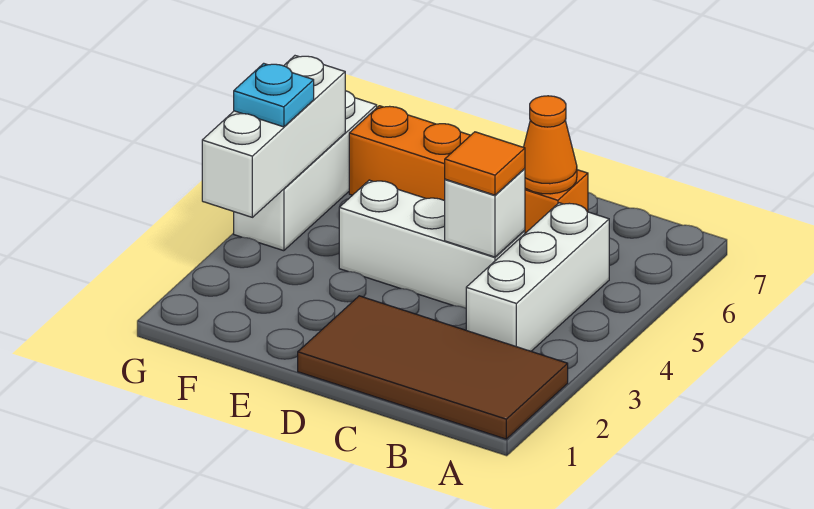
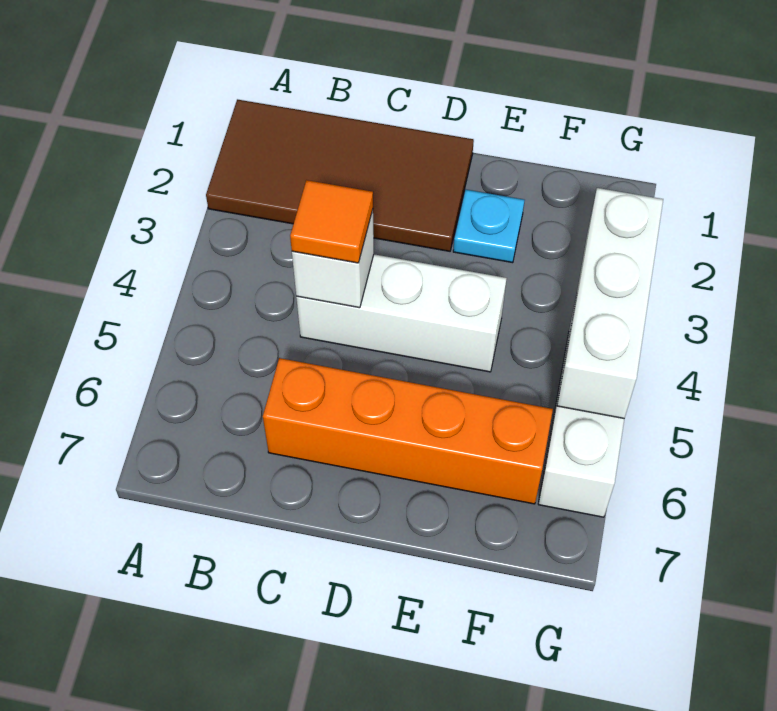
white brick B3:B5 level 1 -> none
orange cone C6 level 2 -> none
cyan plate G4 level 3 -> cyan plate E2 level 1

